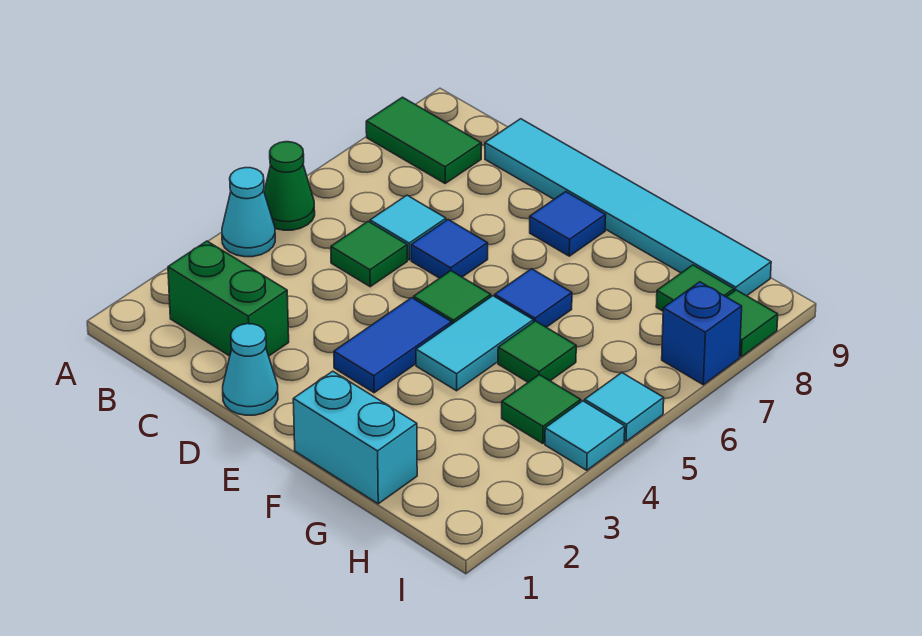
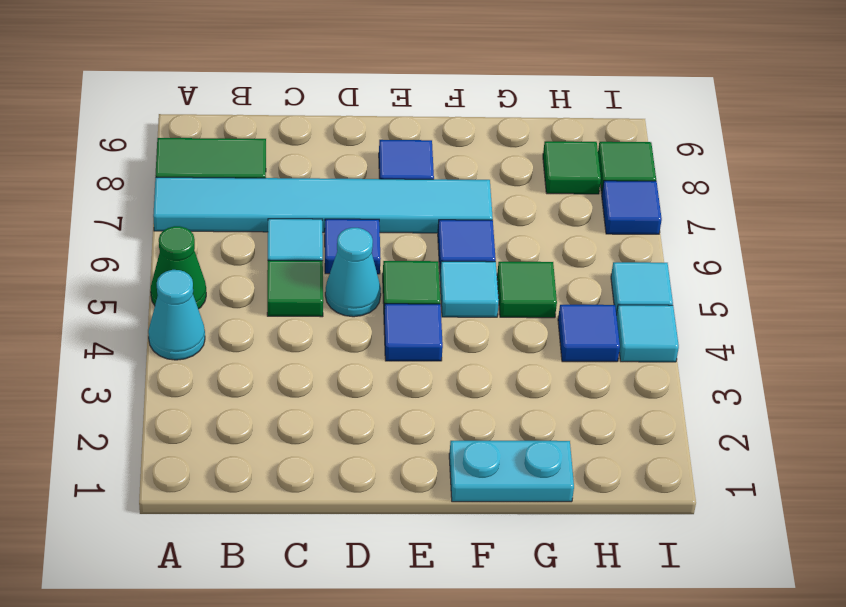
green brick B2:C2 level 1 -> none
cyan tile C9:H9 level 1 -> cyan tile A7:F7 level 1
cyan cone D1 level 1 -> cyan cone D5 level 1
blue tile E3:E4 level 1 -> blue tile E4 level 1
cyan brick F1:G1 level 1 -> cyan plate F1:G1 level 1
cyan tile F4:F5 level 1 -> cyan tile F5 level 1
green tile H4 level 1 -> blue tile H4 level 1
blue brick I7 level 1 -> blue tile I7 level 1

